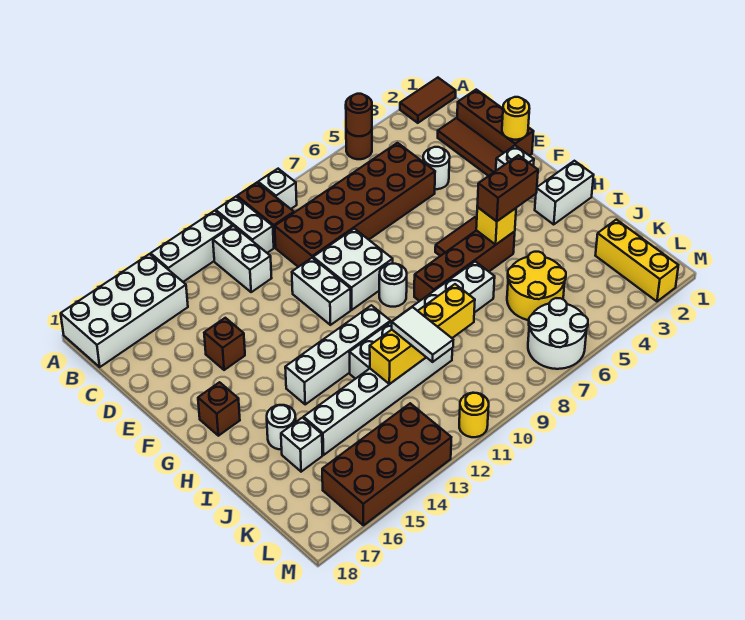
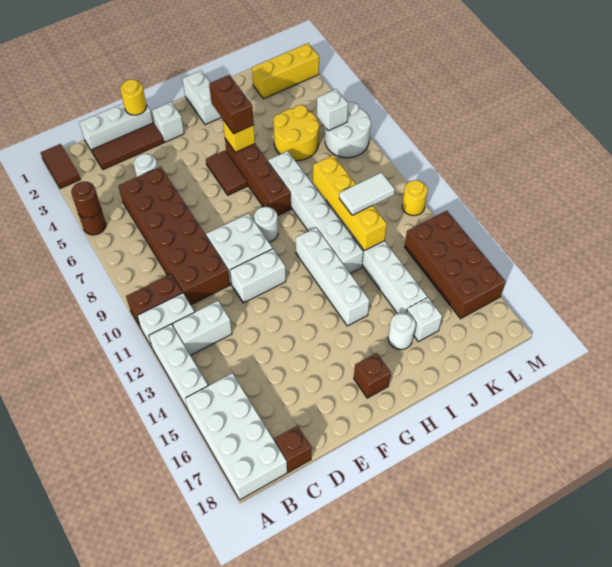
white brick A9 level 1 -> white brick L6 level 2
brown brick C1:E1 level 1 -> white brick C1:E1 level 1
brown brick E15 level 1 -> brown brick C18 level 1

